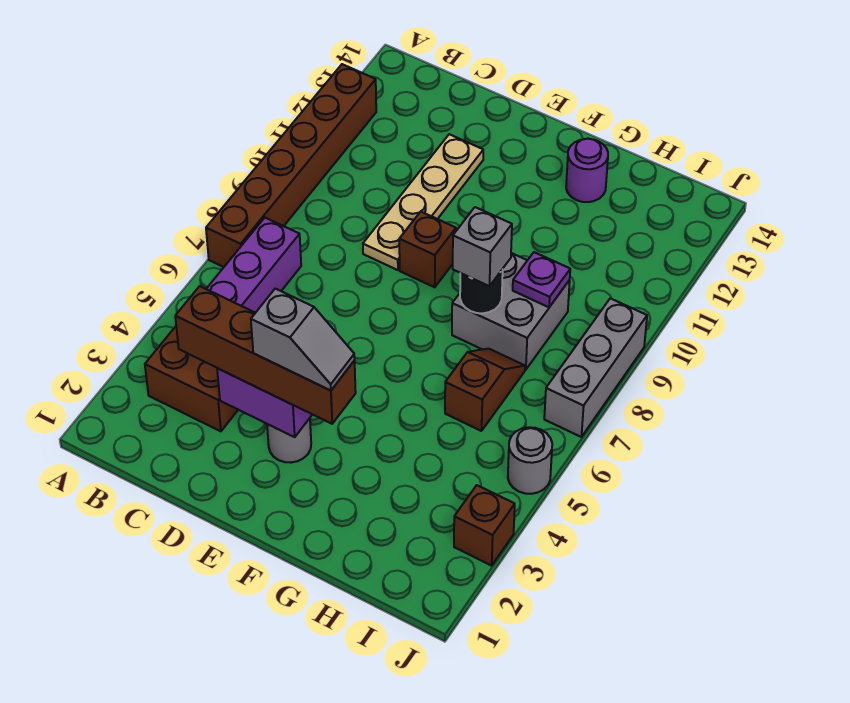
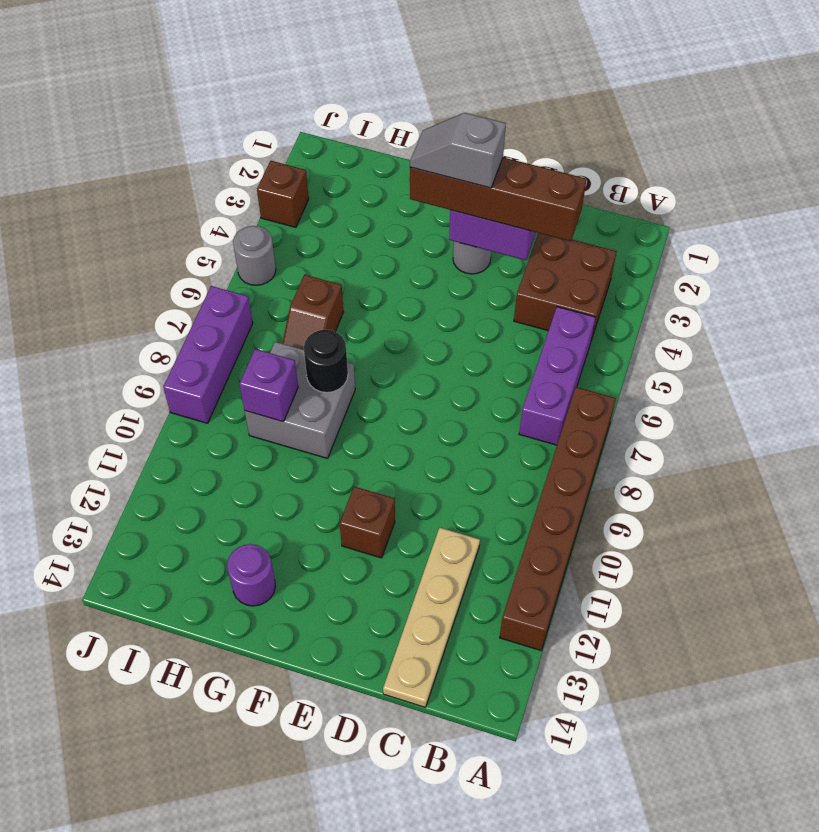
tan plate D9:D12 level 1 -> tan plate C11:C14 level 1
brown brick E9 level 1 -> brown brick E11 level 1
grey brick G8 level 3 -> none
purple plate H9 level 2 -> purple brick H9 level 2
grey brick J7:J9 level 1 -> purple brick J7:J9 level 1

